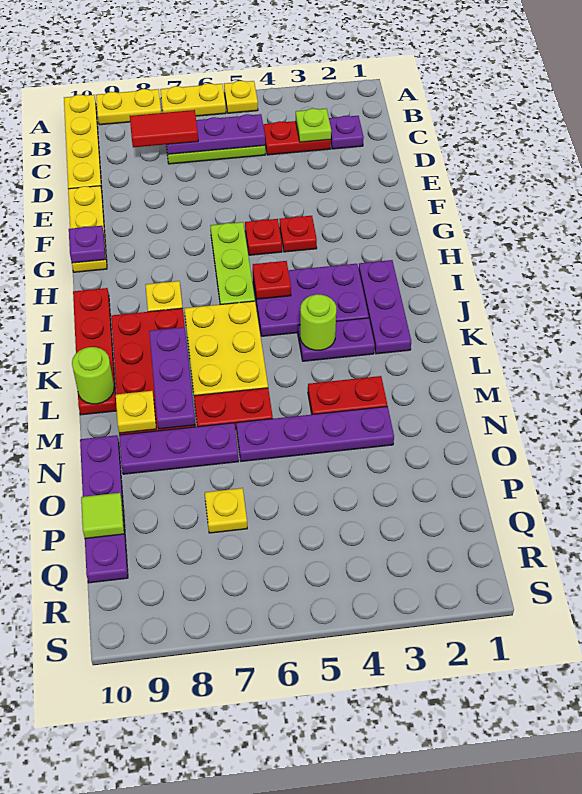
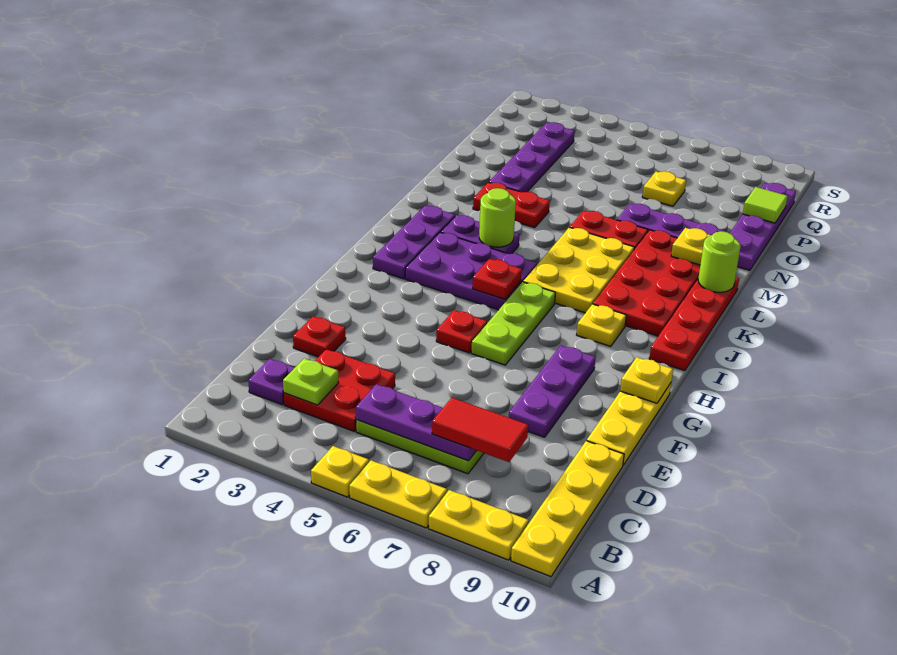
red plate C3:C4 level 1 -> red plate C3:D4 level 1
red plate G4 level 1 -> red plate E2 level 1
purple plate G10 level 2 -> yellow plate G10 level 2
purple plate K8:M8 level 2 -> purple plate E8:G8 level 1
purple plate N3:N6 level 1 -> purple plate N3:Q3 level 1

